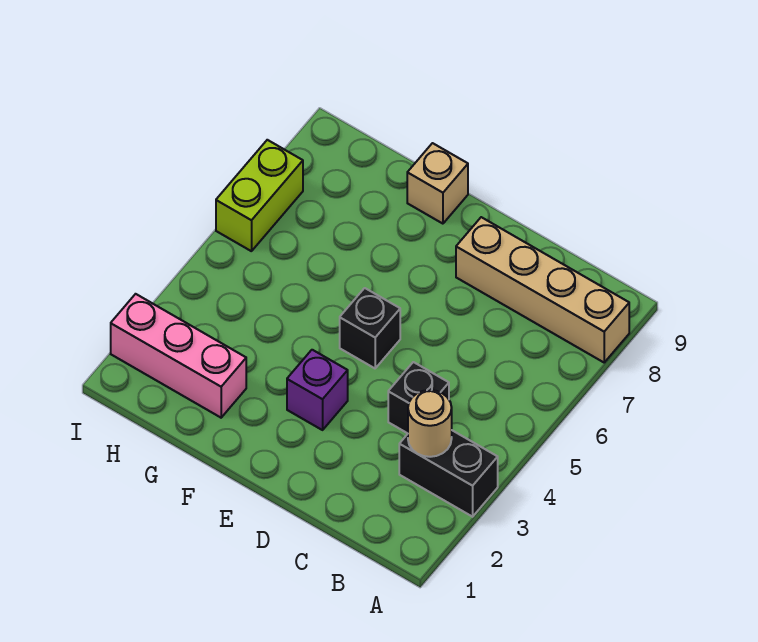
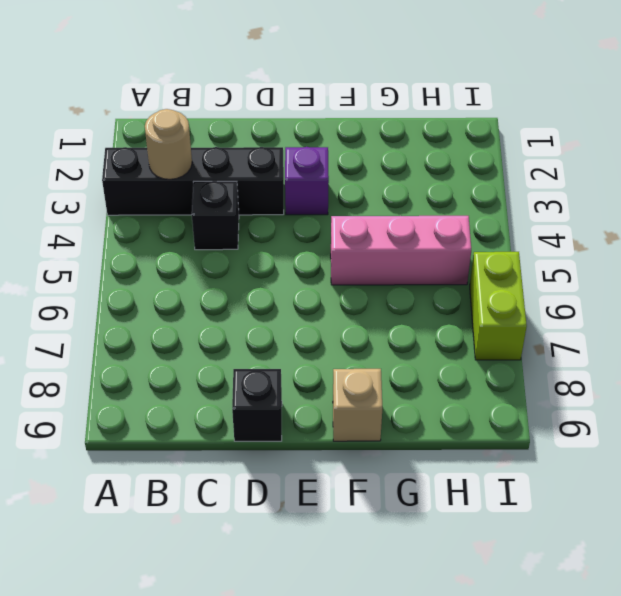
black brick A3:B3 level 1 -> black brick A3:D3 level 1
tan brick A8:D8 level 1 -> none
black brick E5 level 1 -> black brick D9 level 1
pink brick G2:I2 level 1 -> pink brick F5:H5 level 1

